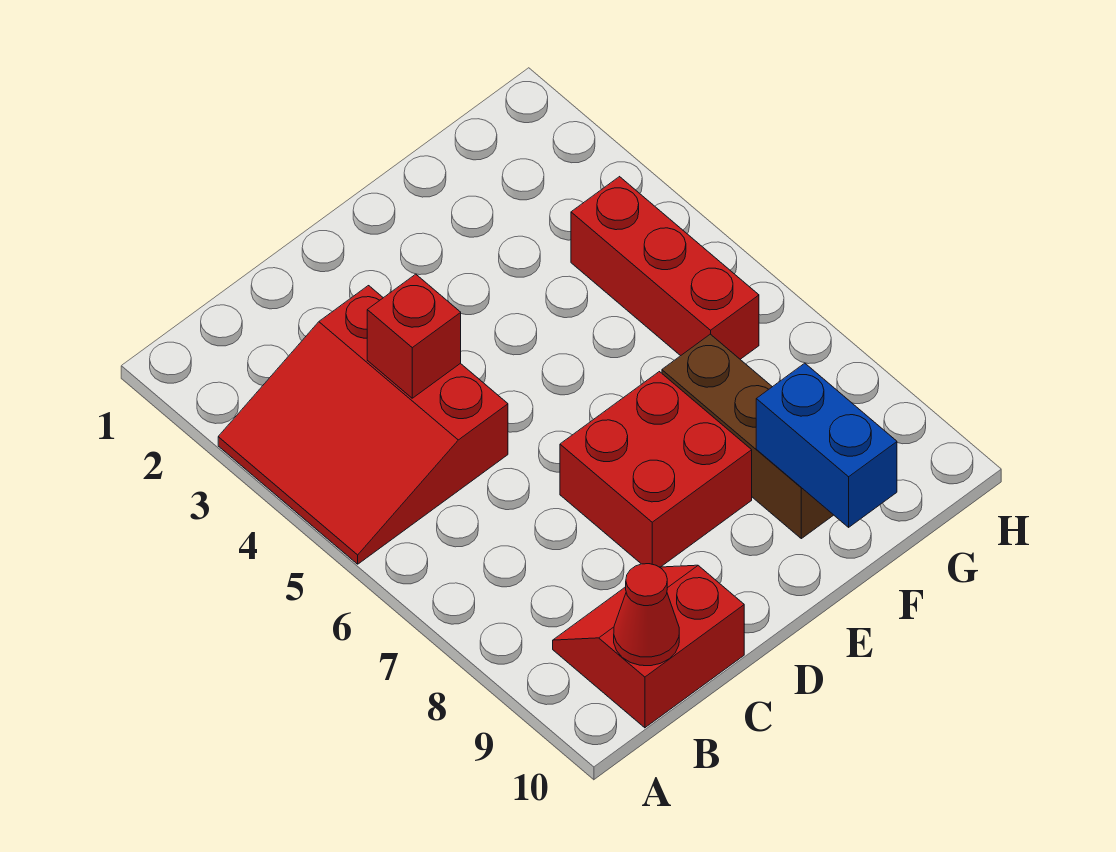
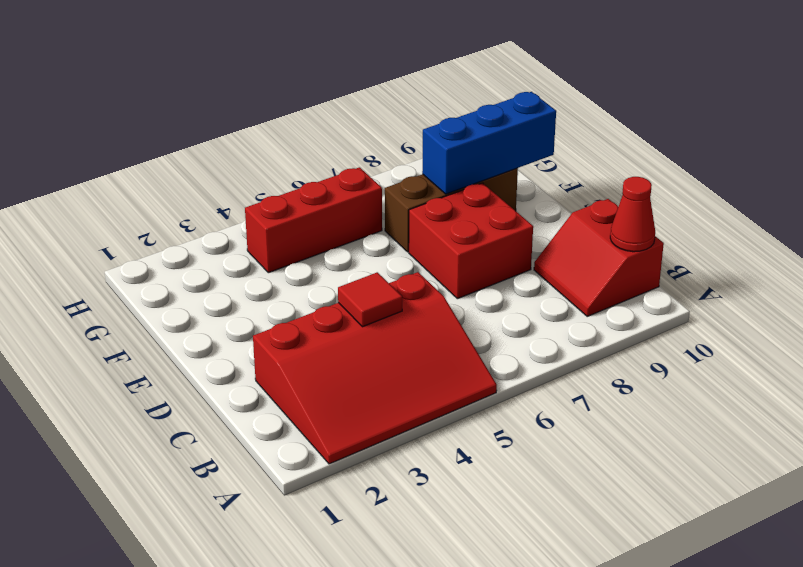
red slope A3:C5 level 1 top C -> red slope A2:C5 level 1 top C
red brick C4 level 2 -> red tile C4 level 2
blue brick F9:F10 level 2 -> blue brick F8:F10 level 2

